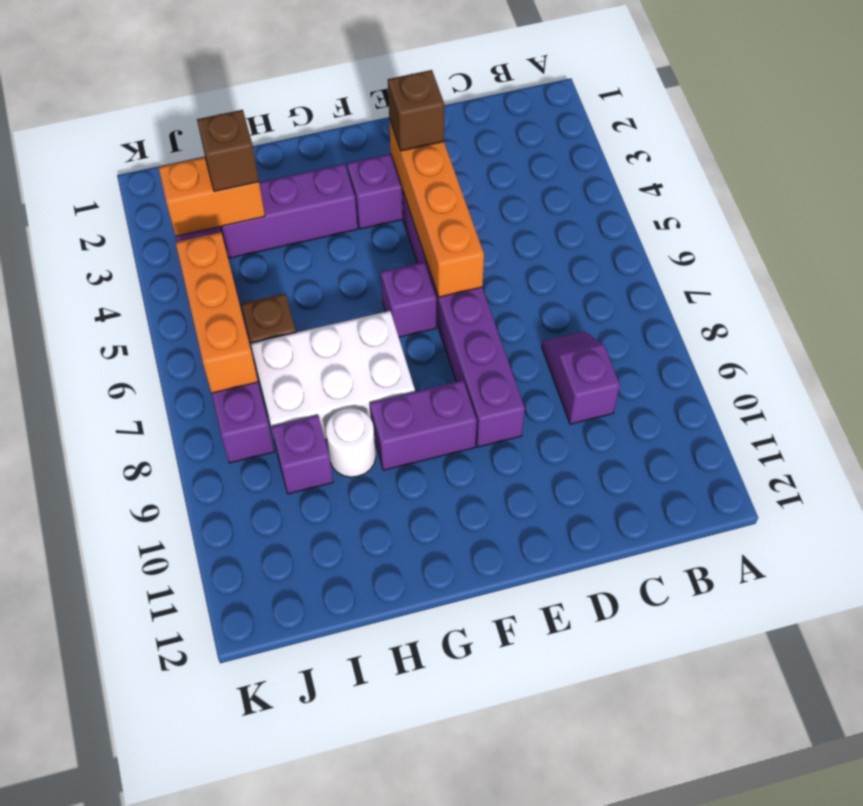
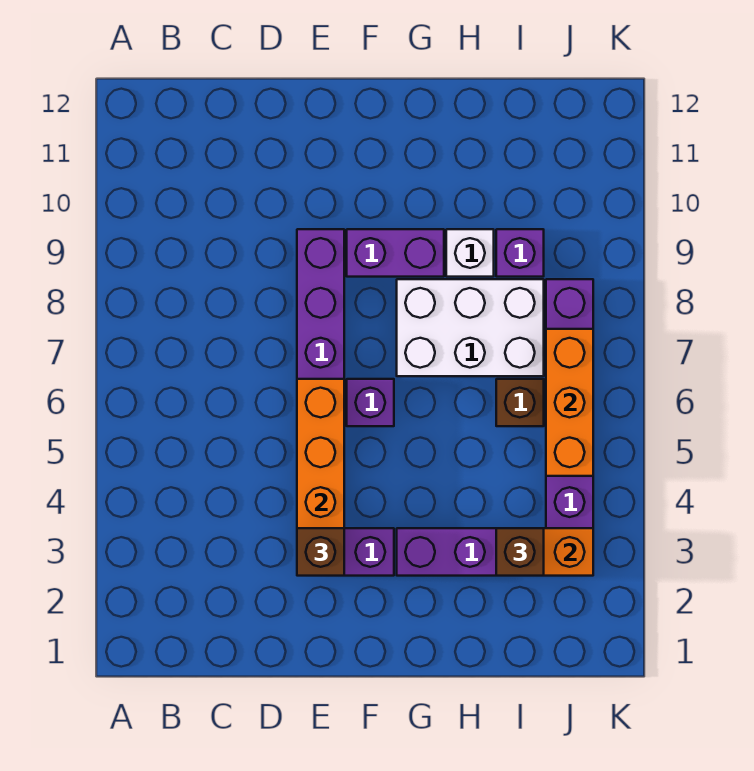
purple slope C8:C9 level 1 top 9 -> none
white round brick H9 level 1 -> white brick H9 level 1

